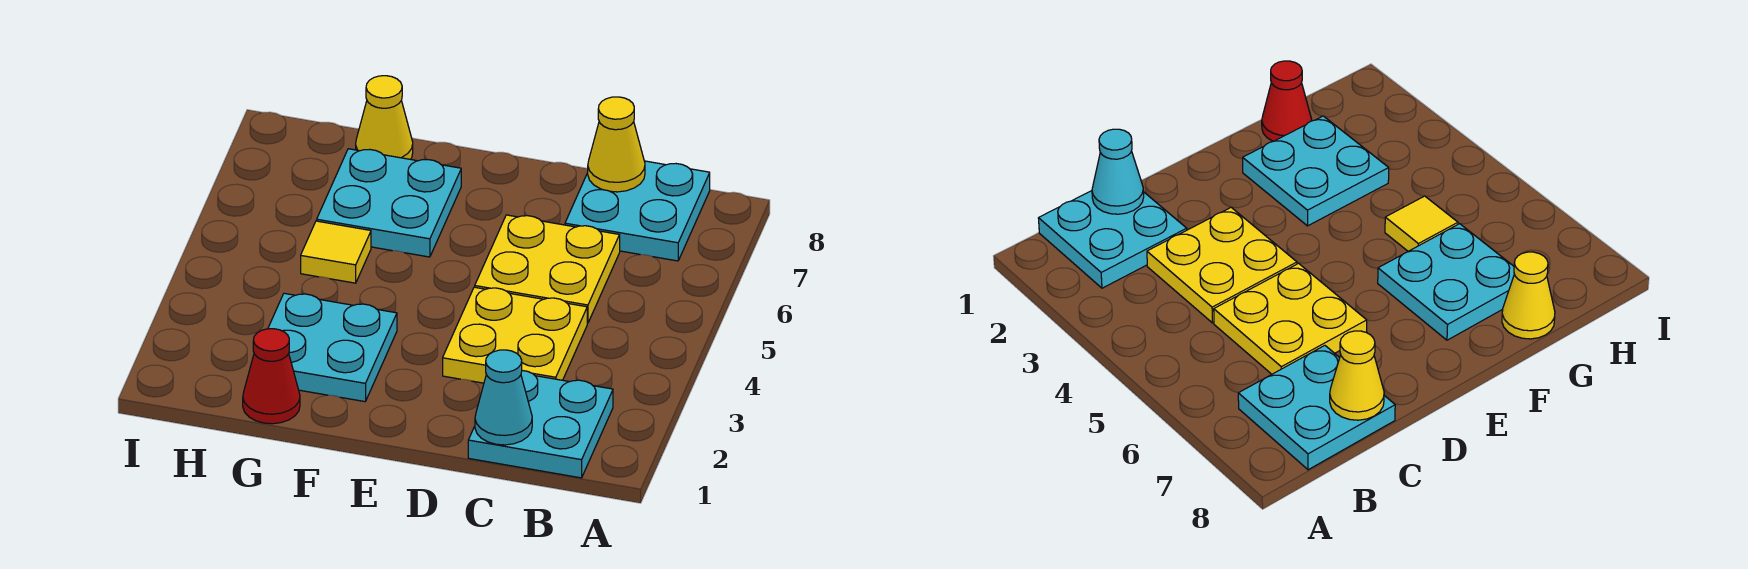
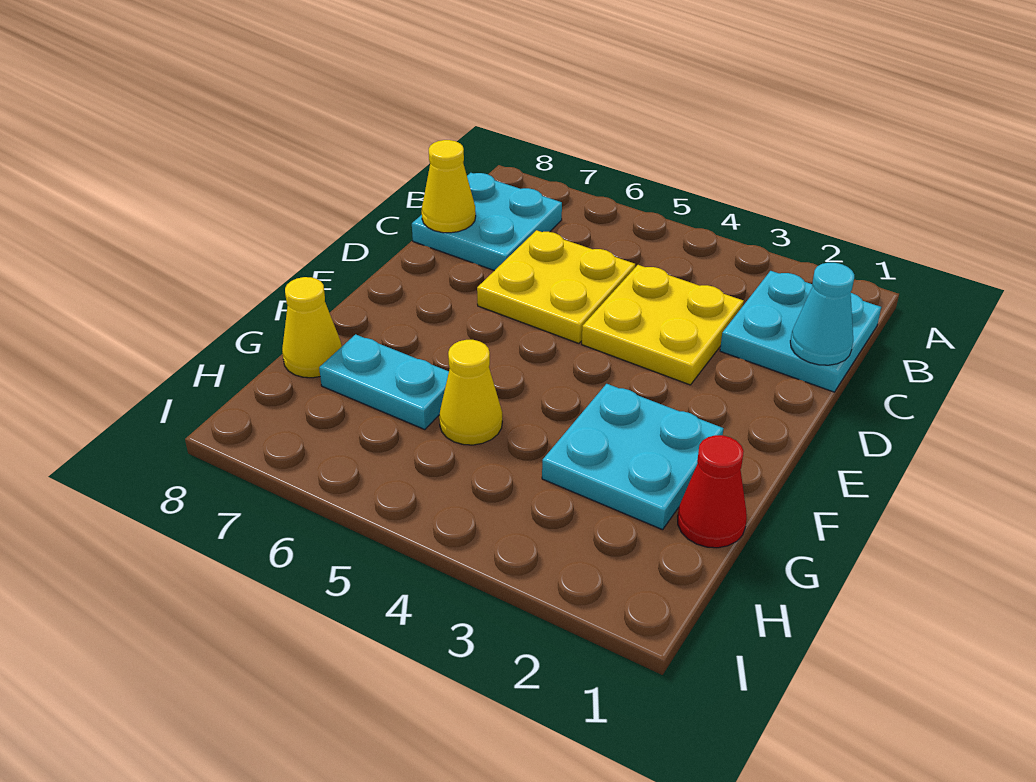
cyan plate F6:G7 level 1 -> cyan plate G6:G7 level 1
yellow tile G5 level 1 -> yellow cone G5 level 1

